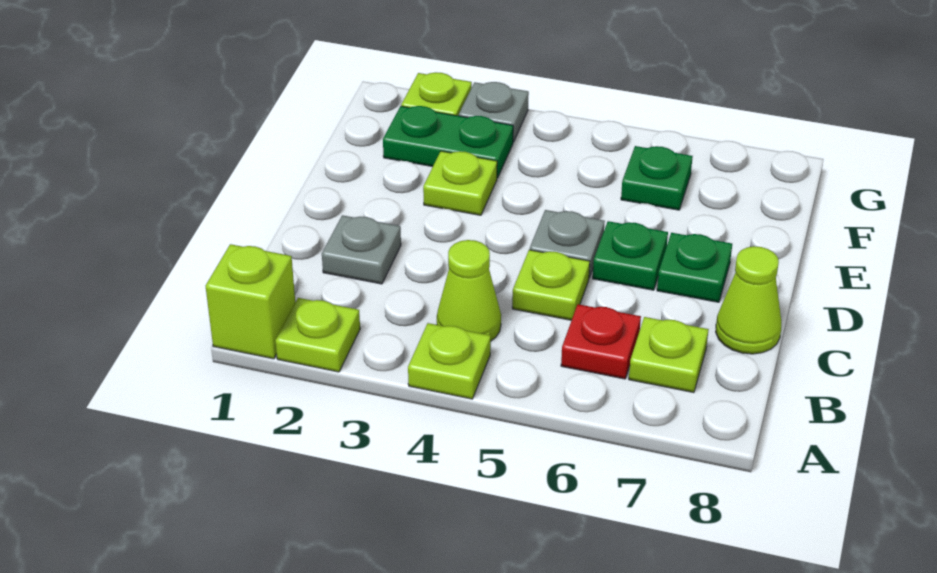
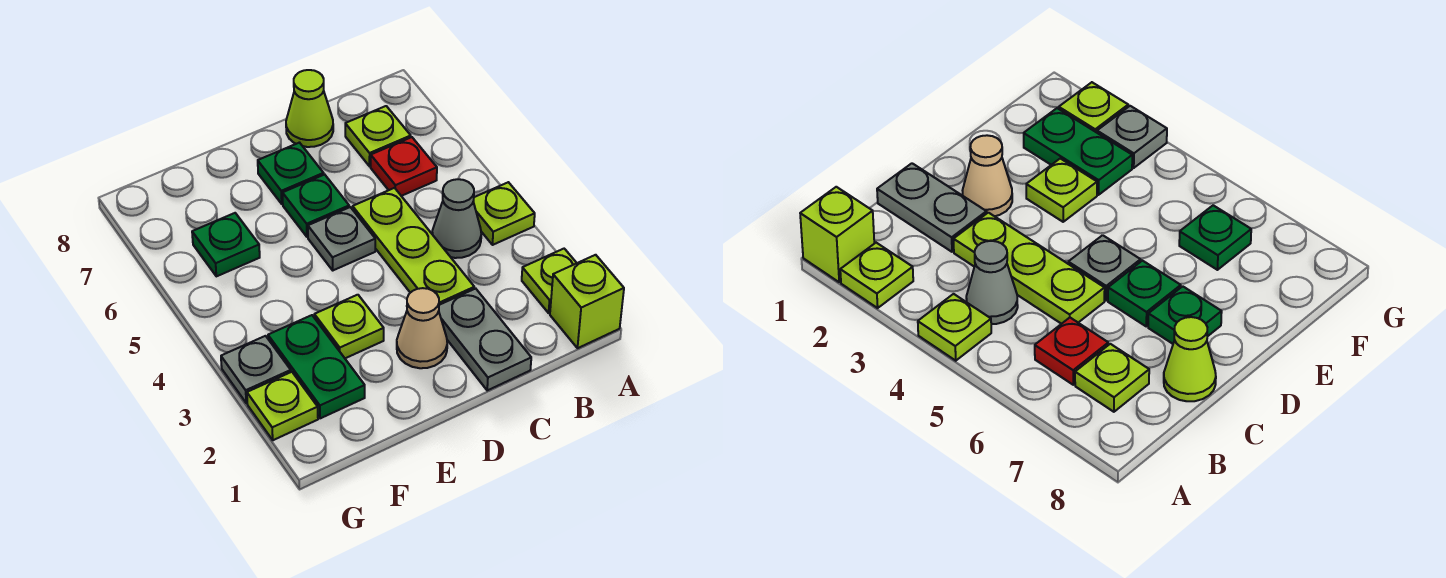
lime cone B4 level 1 -> grey cone B4 level 1
grey plate C2 level 1 -> grey plate C1:C2 level 1
lime plate C5 level 1 -> lime plate C3:C5 level 1
none -> tan cone D2 level 1

